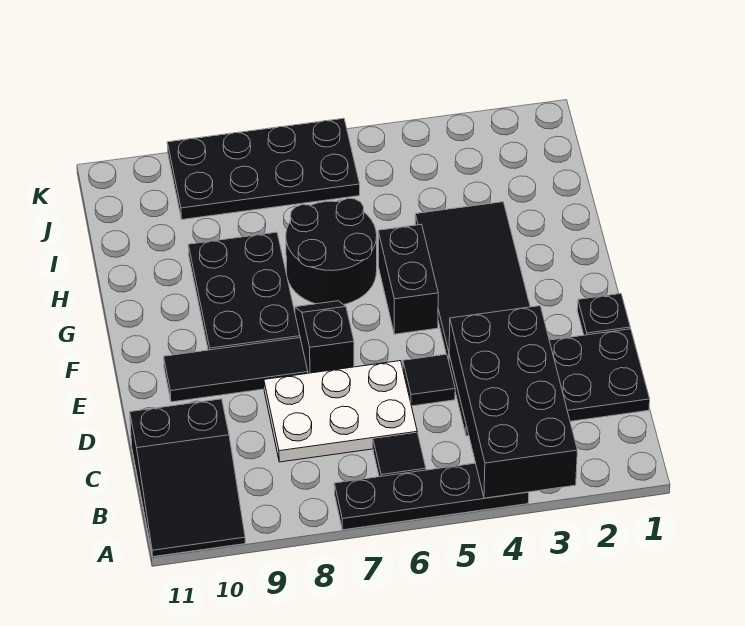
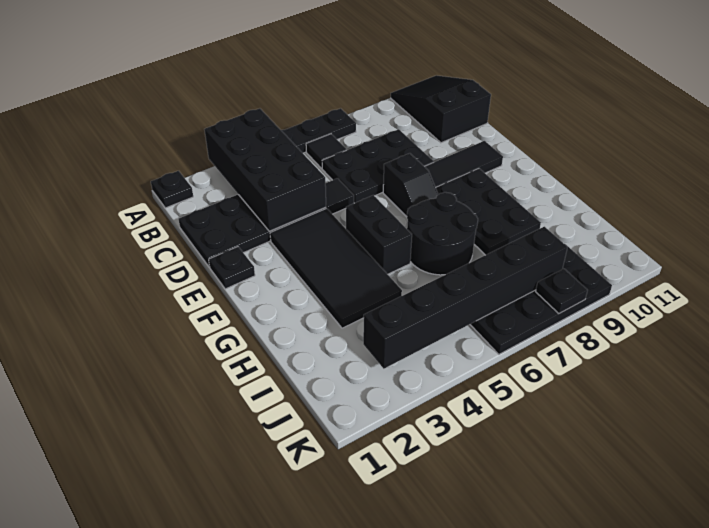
none -> black plate A1 level 1
white plate C6:D8 level 1 -> black plate C6:D8 level 1
none -> black brick J3:J8 level 2
none -> black plate K8 level 2

